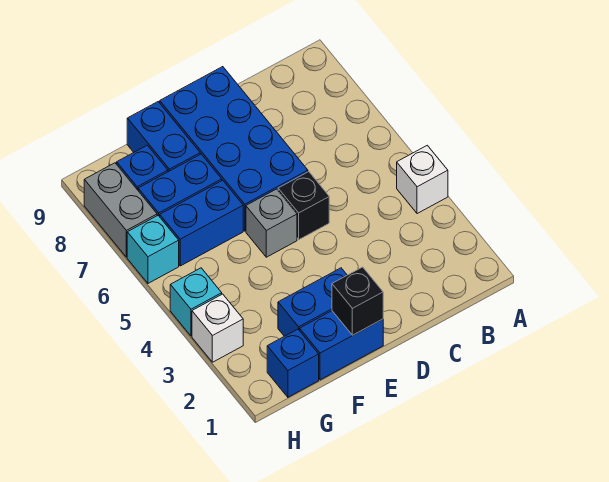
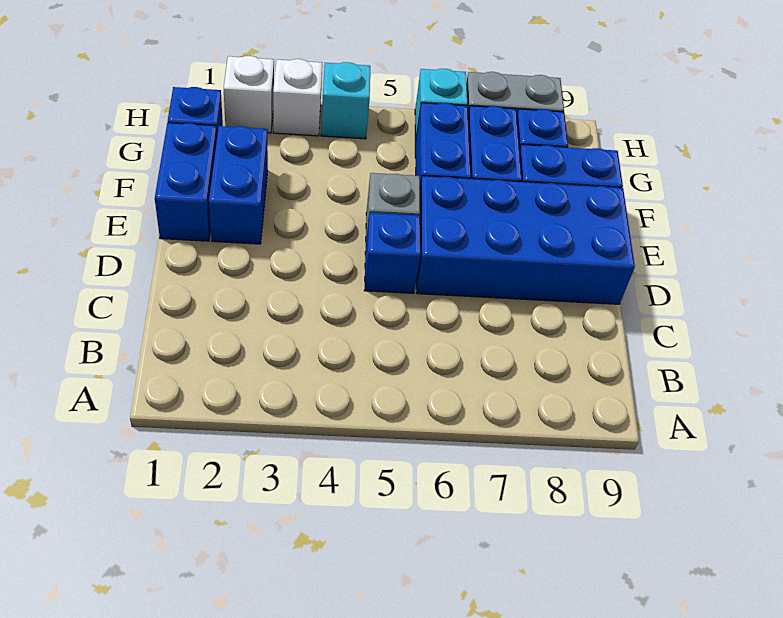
white brick A4 level 1 -> white brick H2 level 1
black brick D5 level 1 -> blue brick D5 level 1
black brick E1 level 2 -> none

